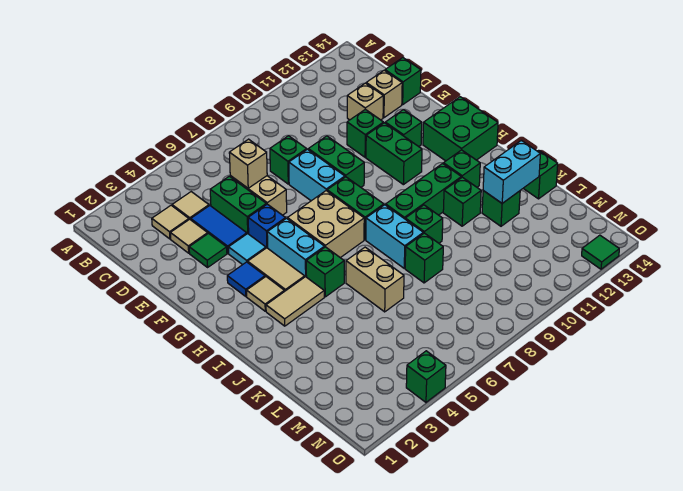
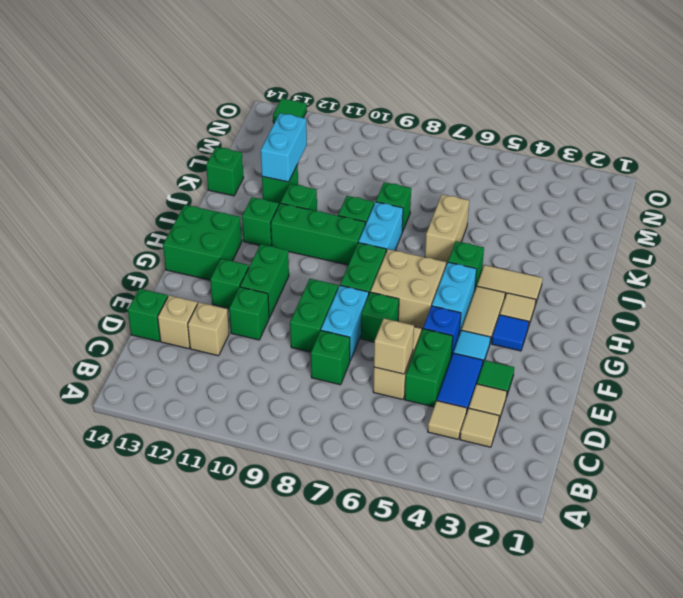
cyan brick K12:K13 level 2 -> cyan brick K12:L12 level 2
green brick O4 level 1 -> green brick F7 level 1

